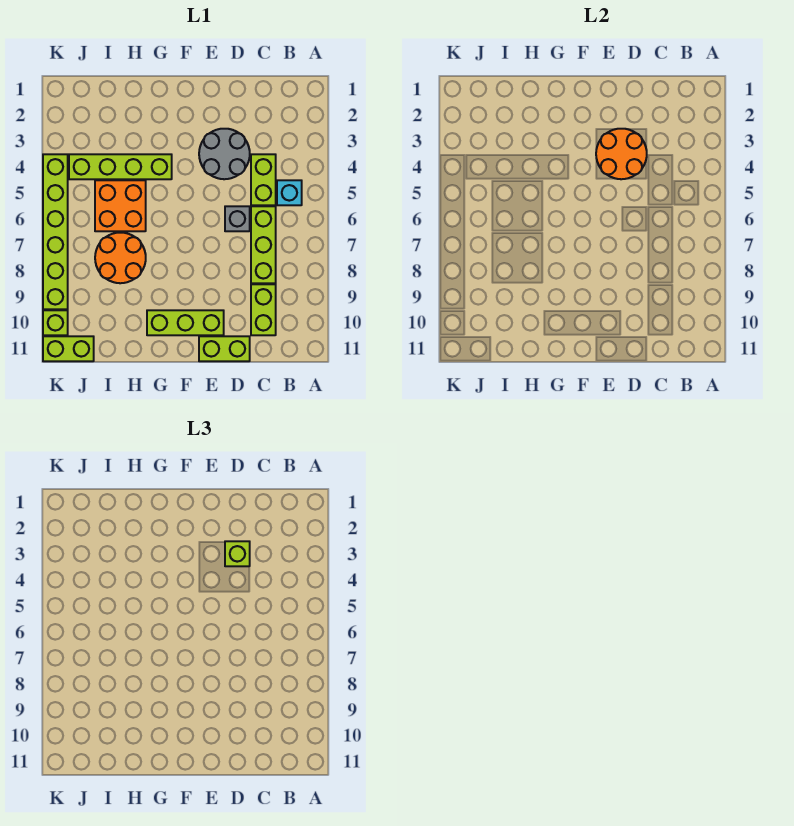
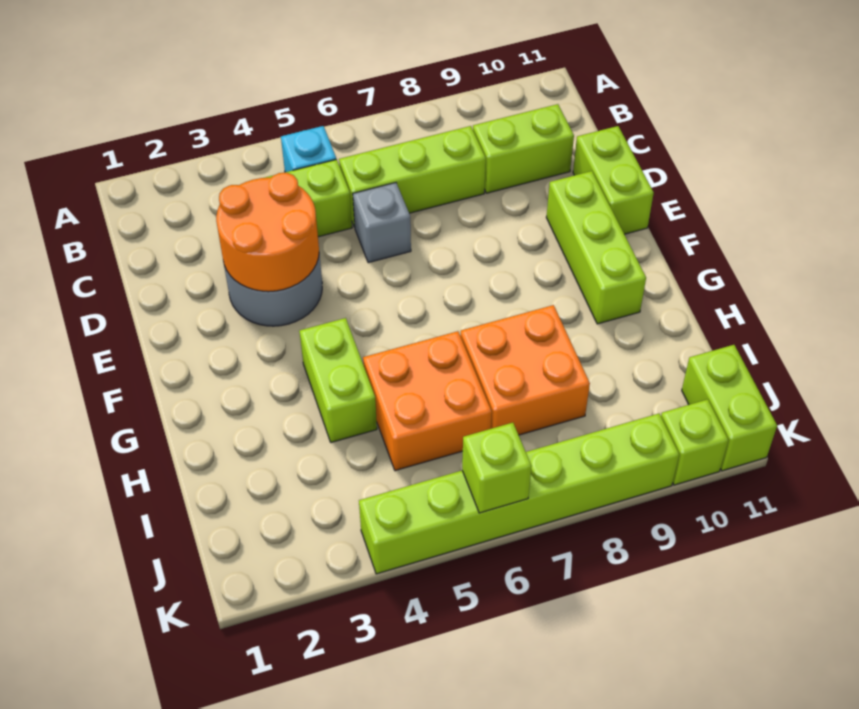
lime brick D3 level 3 -> lime brick K6 level 2
lime brick G4:J4 level 1 -> lime brick G4:H4 level 1
orange round brick H7:I8 level 1 -> orange brick H7:I8 level 1

